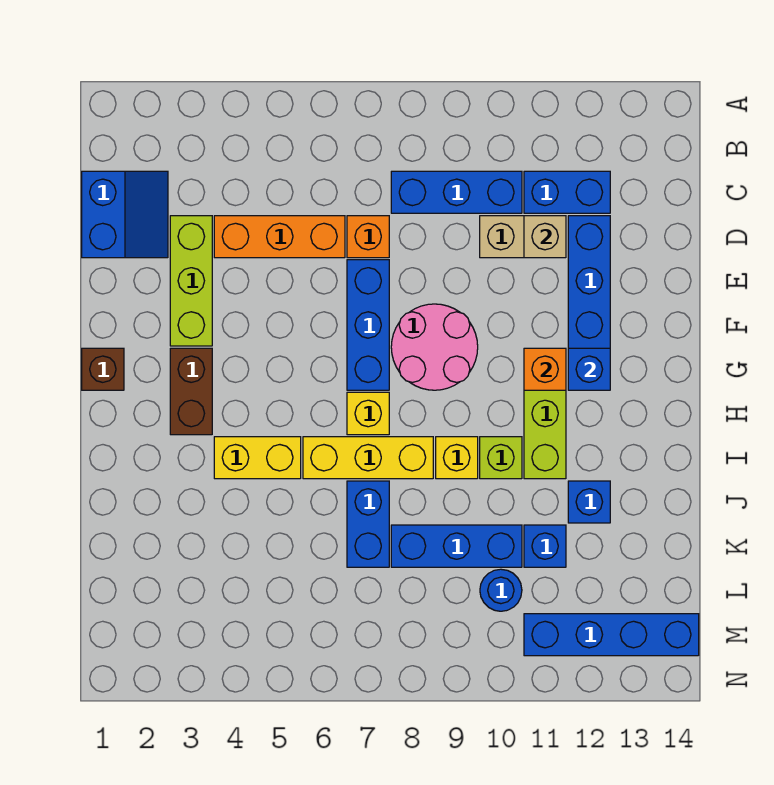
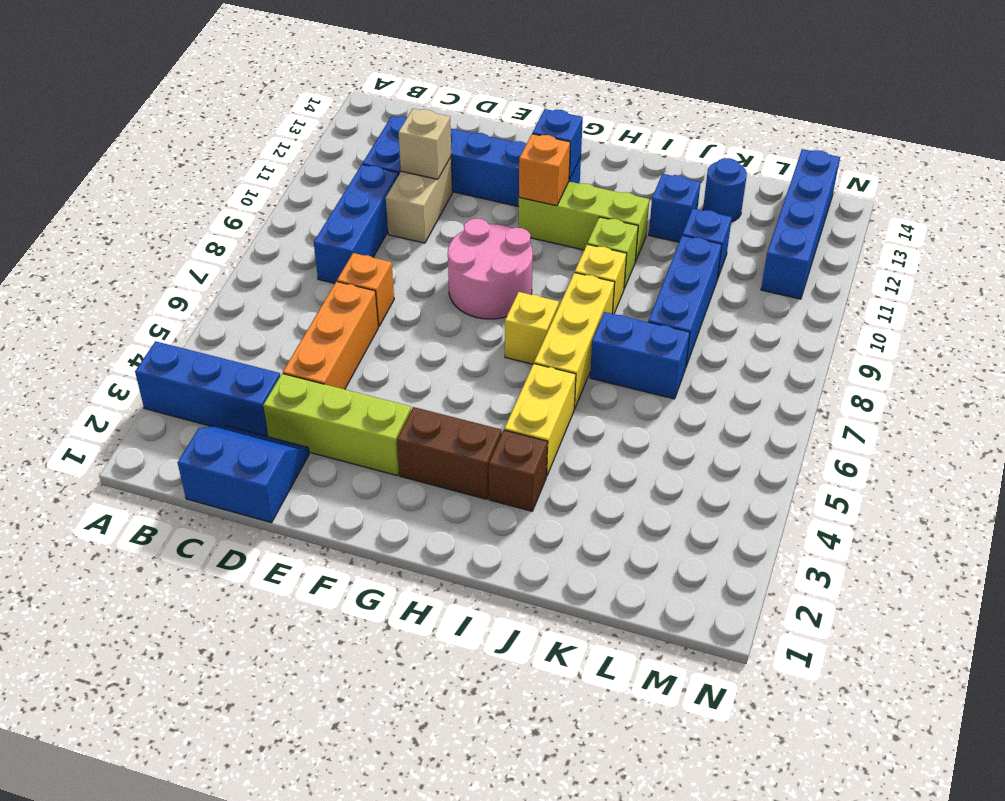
blue brick E7:G7 level 1 -> blue brick A3:C3 level 1
brown brick G1 level 1 -> brown brick I3 level 1
blue round brick L10 level 1 -> blue round brick K13 level 1

